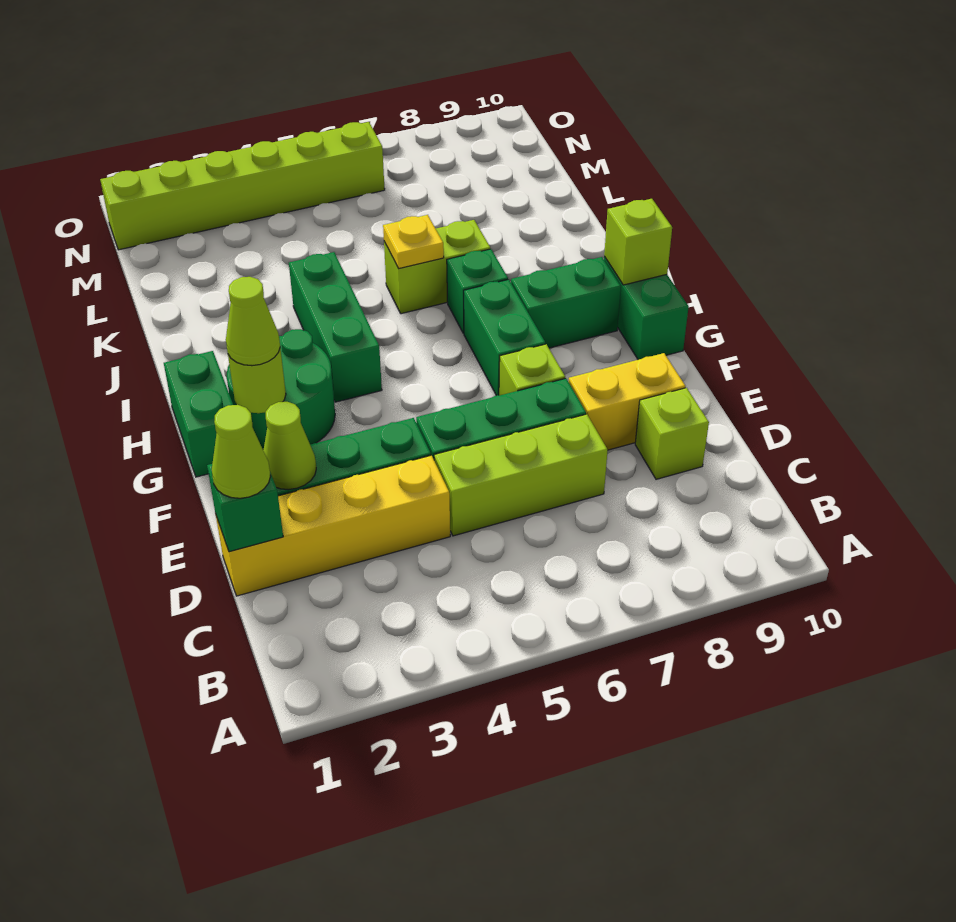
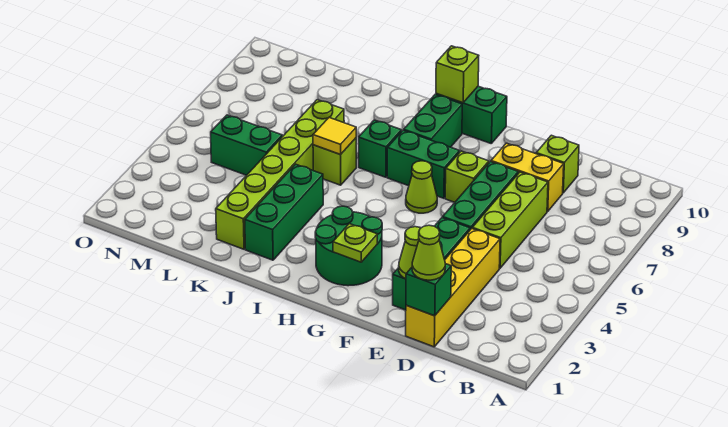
yellow brick E8:E9 level 1 -> yellow brick D8:E8 level 1
green brick G1:H1 level 1 -> green brick L5:M5 level 1
lime round brick G2 level 2 -> lime plate G2 level 2
lime cone G2 level 3 -> lime cone G6 level 1
green brick H4:J4 level 1 -> green brick J2:J4 level 1
lime brick J6:J7 level 1 -> lime brick J6 level 1
yellow plate J6 level 2 -> yellow tile J6 level 2
lime brick N1:N6 level 1 -> lime brick K2:K7 level 1

